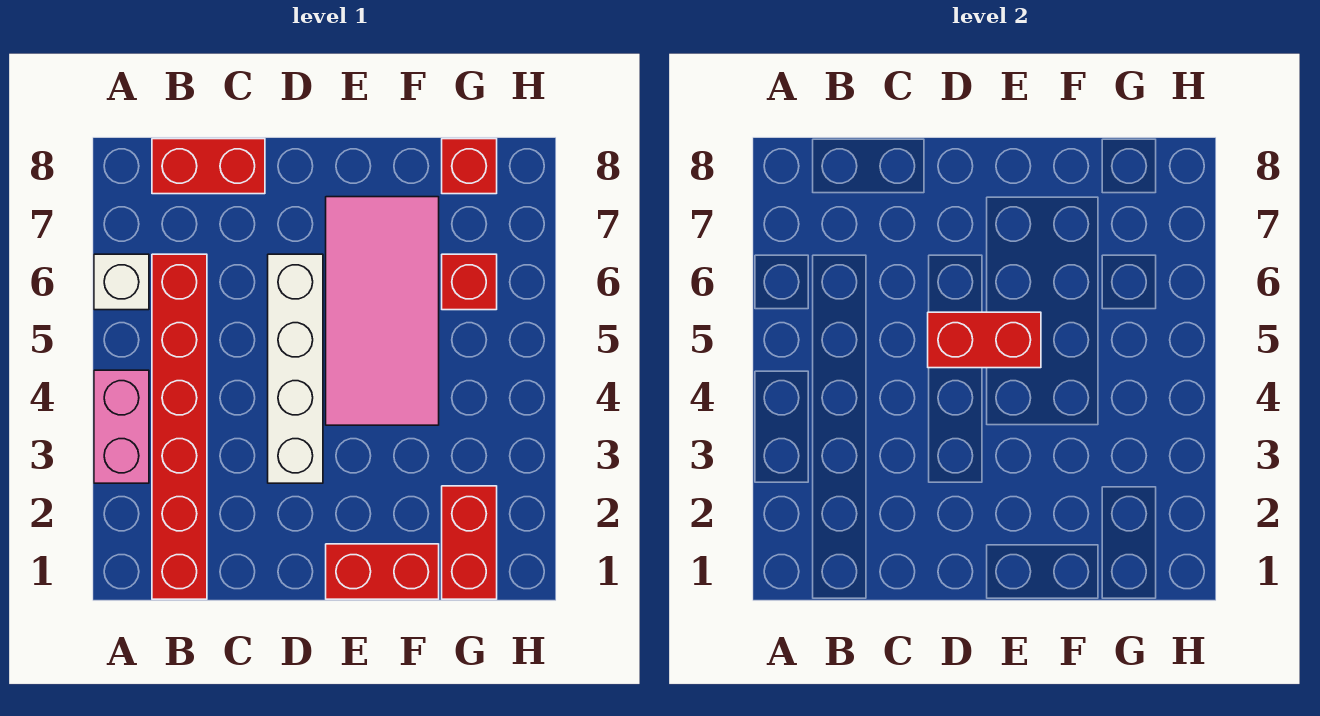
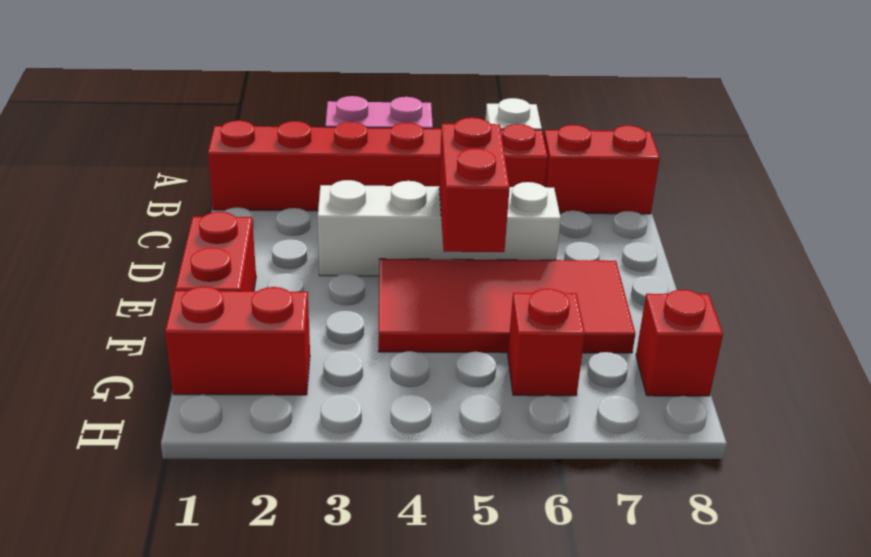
red brick B8:C8 level 1 -> red brick B7:B8 level 1
pink tile E4:F7 level 1 -> red tile E4:F7 level 1

